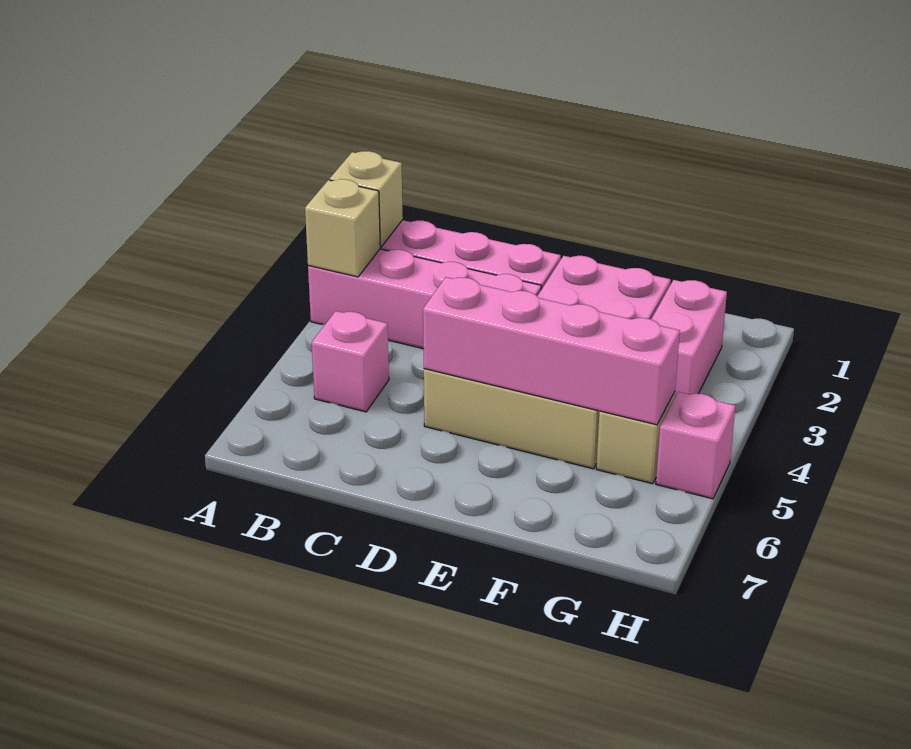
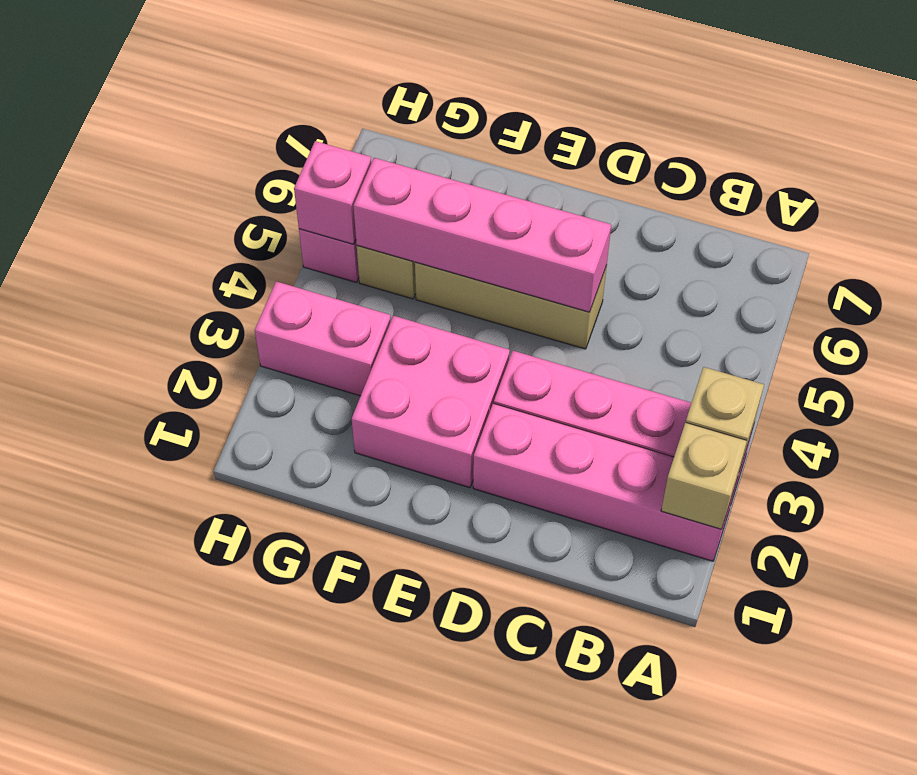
pink brick B5 level 1 -> pink brick H5 level 2
pink brick G2:G3 level 1 -> pink brick G3:H3 level 1

